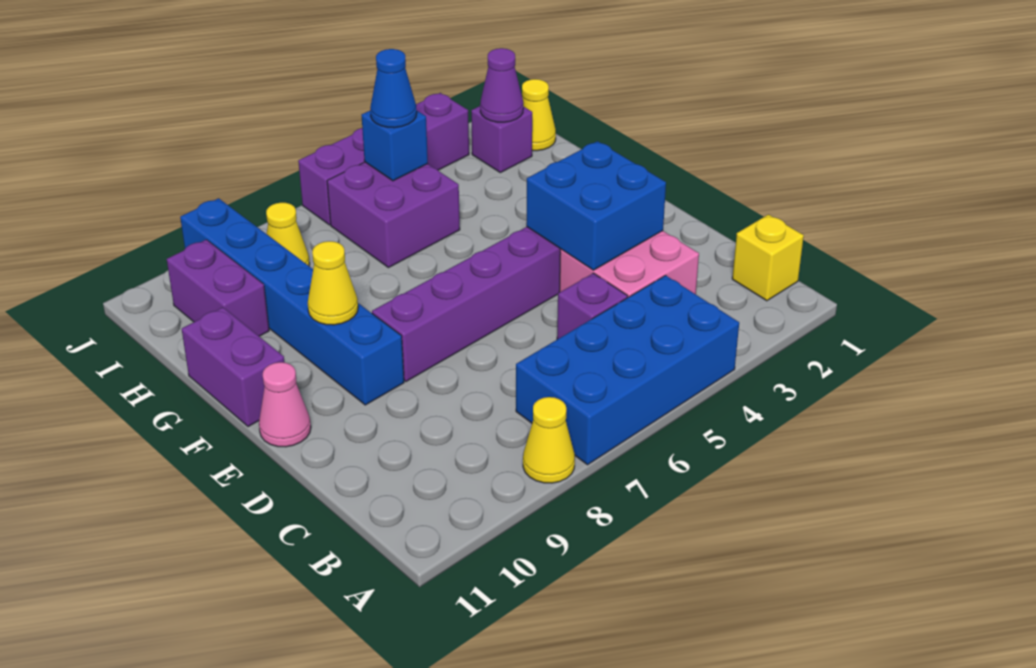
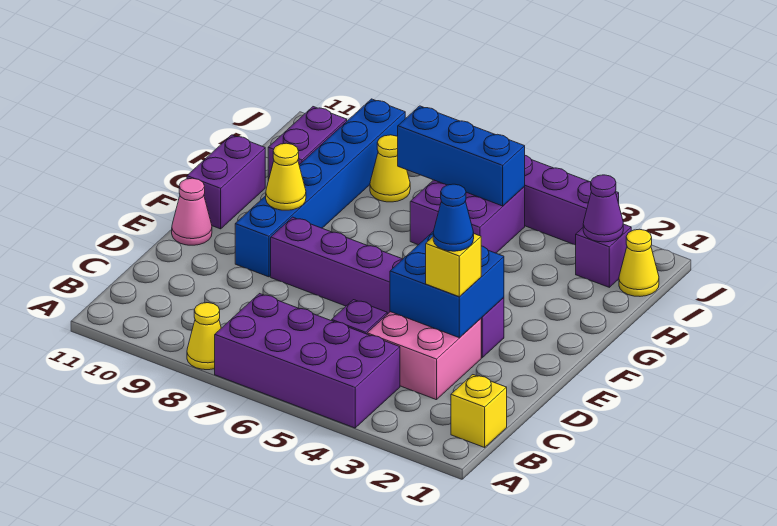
blue brick A4:B7 level 1 -> purple brick A4:B7 level 1
none -> yellow brick D3 level 3
blue brick I5 level 2 -> blue brick I5:I7 level 2
blue cone I5 level 3 -> blue cone D3 level 4

